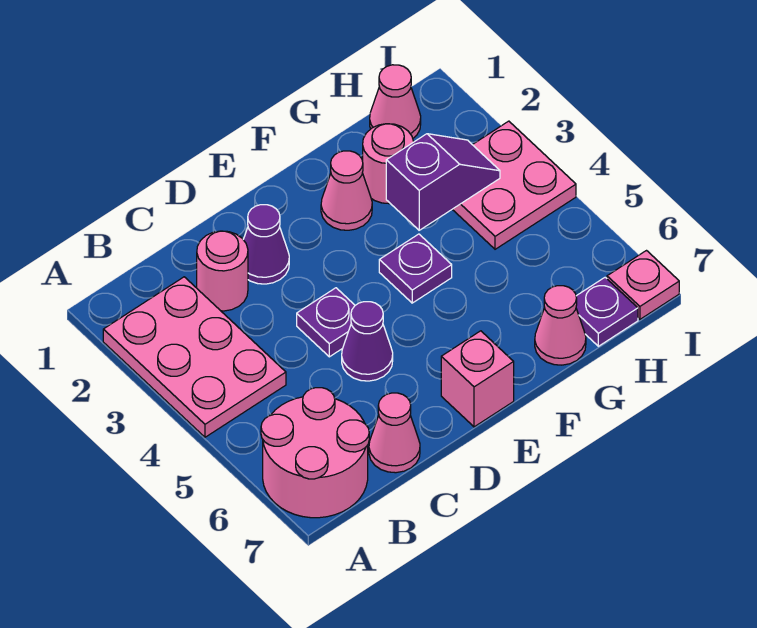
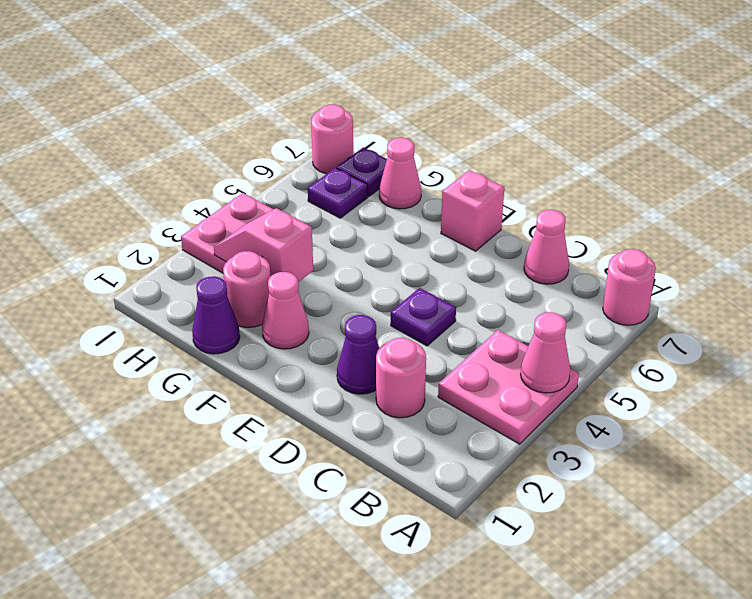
pink plate A2:B4 level 1 -> pink plate A3:B4 level 1
pink round brick A6:B7 level 1 -> pink round brick A7 level 1
purple cone D5 level 1 -> purple cone G1 level 1
purple plate F4 level 1 -> purple plate H6 level 1
purple slope G3:H3 level 2 top G -> pink slope G3:H3 level 2 top G
pink cone H1 level 1 -> pink cone A4 level 2
pink plate I7 level 1 -> pink round brick I7 level 1

